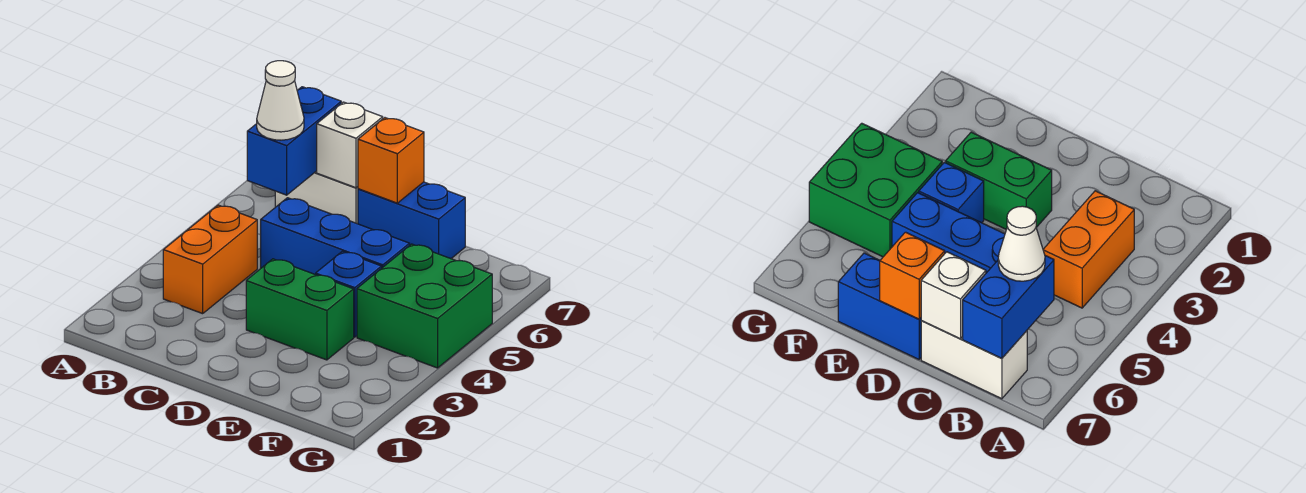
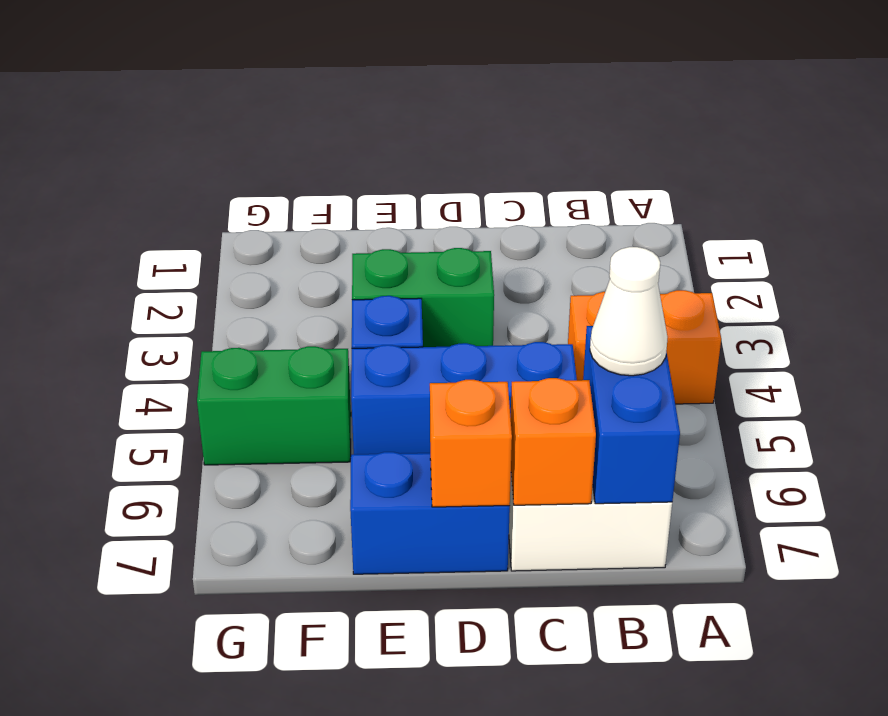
orange brick B3:B4 level 1 -> orange brick A4:B4 level 1
white brick C7 level 2 -> orange brick C7 level 2
green brick F4:G5 level 1 -> green brick F5:G5 level 1

